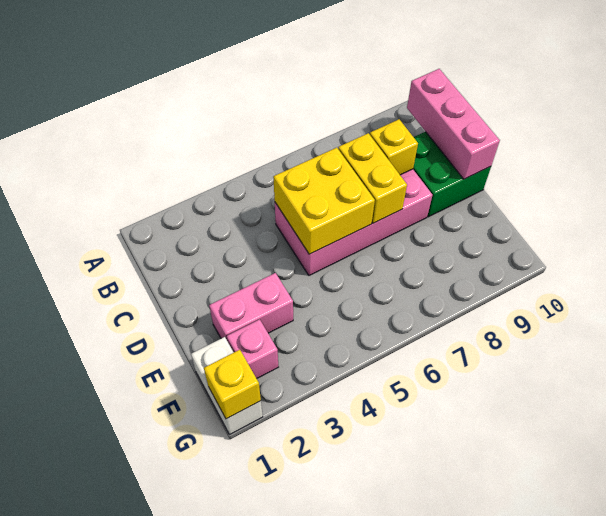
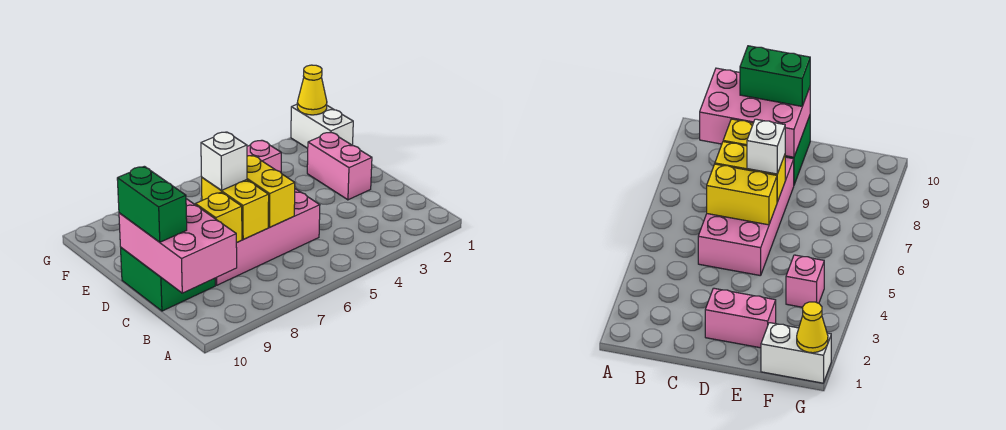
pink brick B10:D10 level 2 -> pink brick B9:D10 level 2
yellow brick C5:D6 level 2 -> yellow brick C6:D6 level 2
none -> green brick C10:D10 level 3
none -> white brick D7 level 3
pink brick E2:E3 level 1 -> pink brick D2:E2 level 1
pink brick F2 level 1 -> pink brick F4 level 1
yellow brick G1 level 2 -> yellow cone G1 level 2

